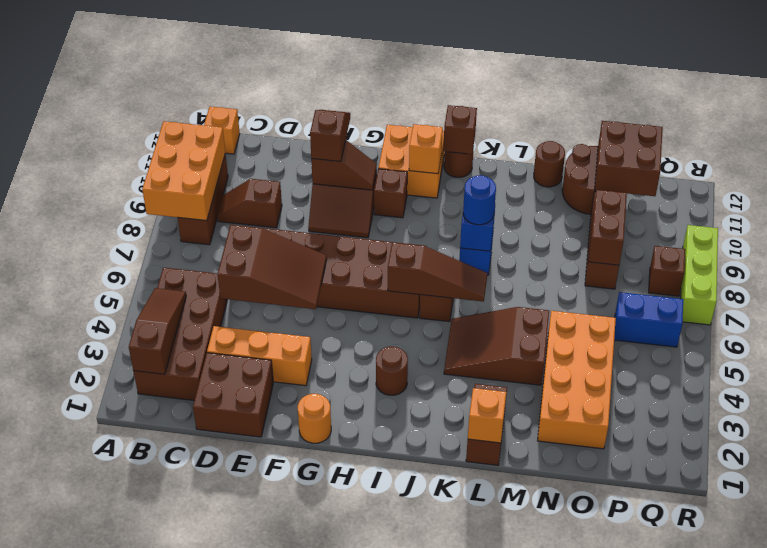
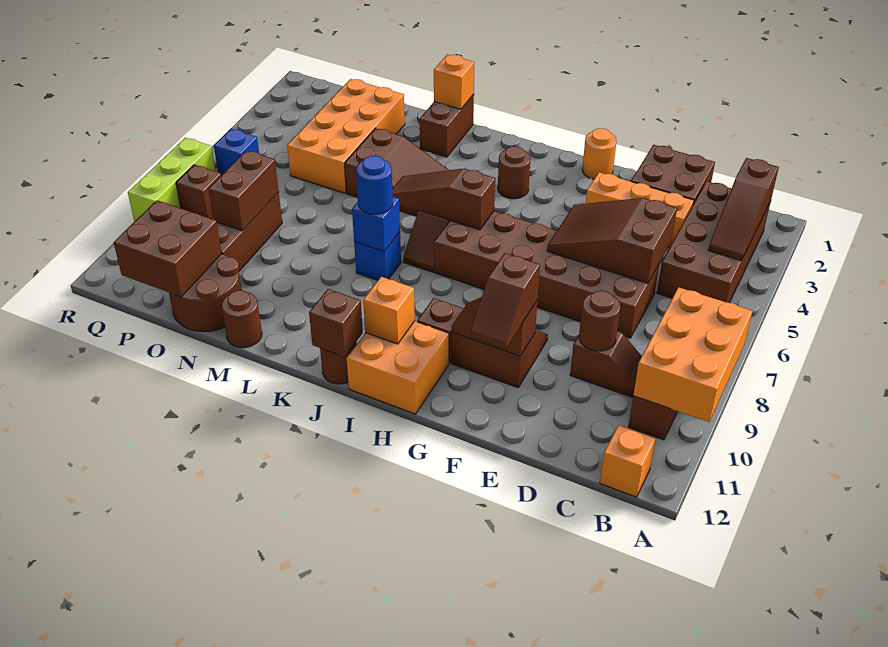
none -> brown round brick D9 level 2
blue brick P6:Q6 level 1 -> blue brick Q6 level 1

